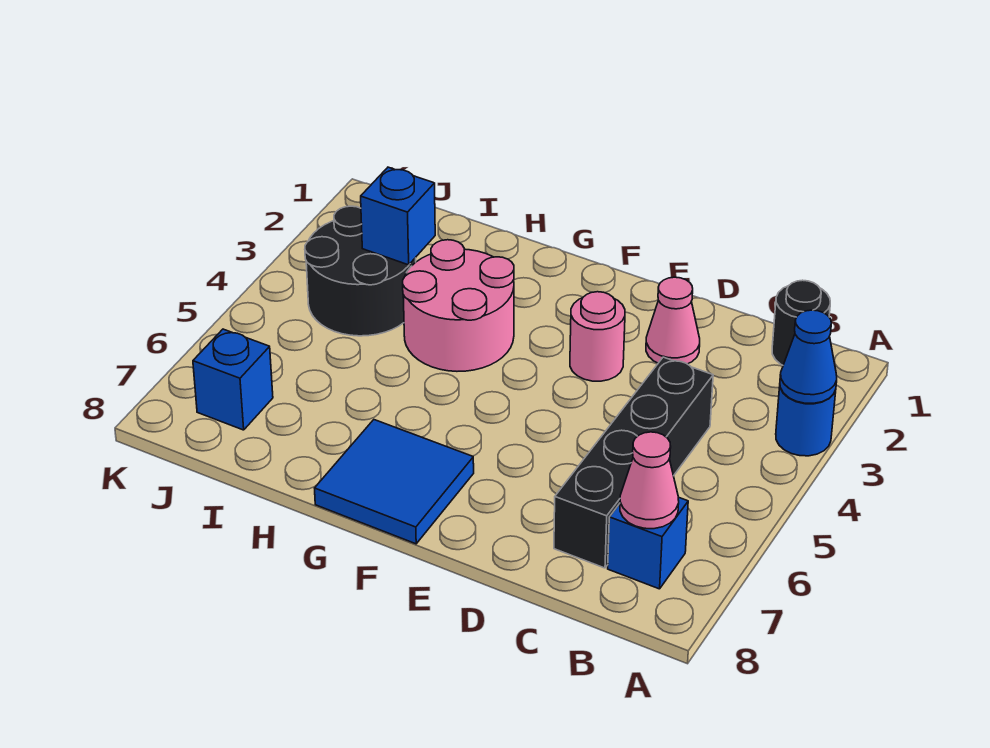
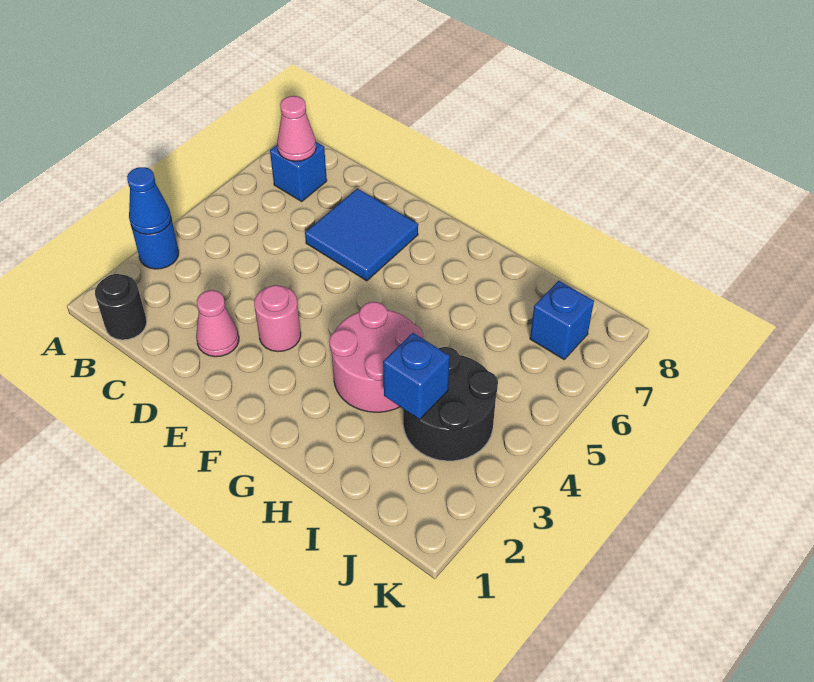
black brick C4:C7 level 1 -> none
blue tile F7:G8 level 1 -> blue tile D6:E7 level 1

